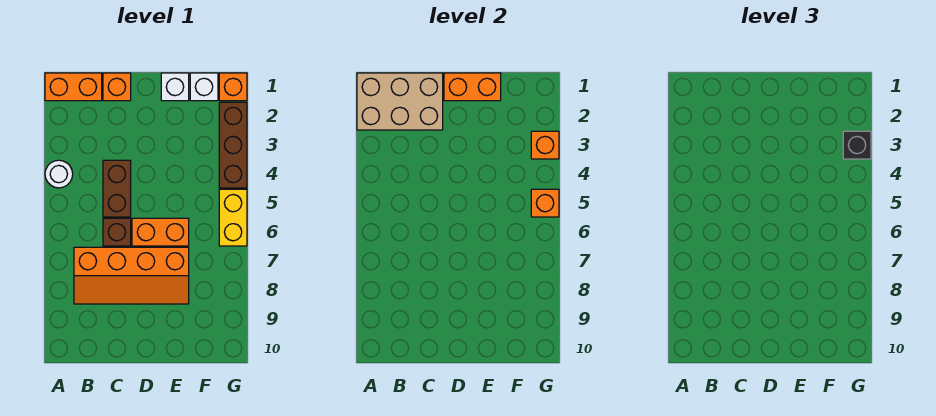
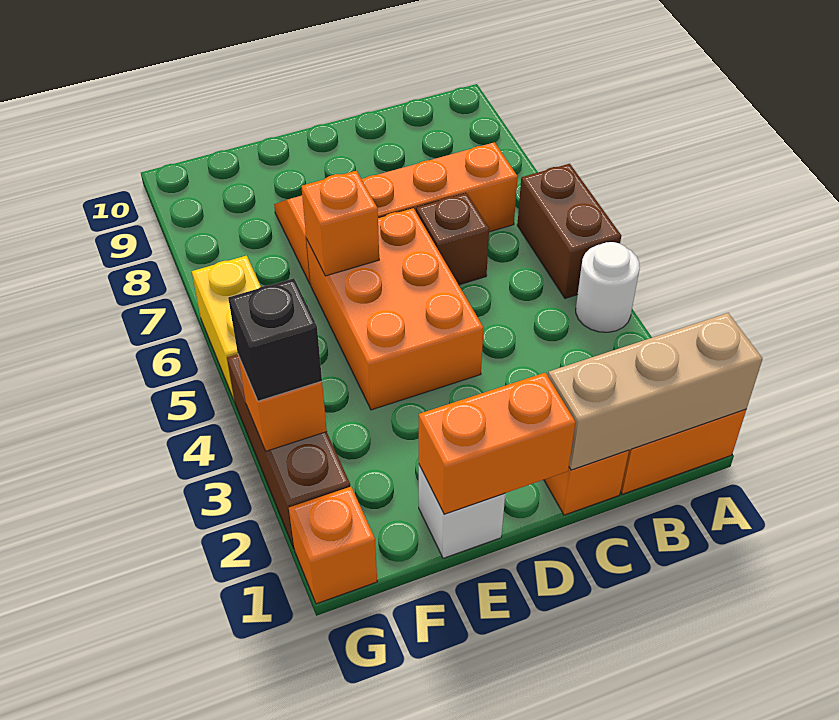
tan brick A1:C2 level 2 -> tan brick A1:C1 level 2
brown brick C4:C5 level 1 -> brown brick A5:A6 level 1
orange brick D6:E6 level 1 -> orange brick D4:E6 level 1
white brick F1 level 1 -> none
orange brick G5 level 2 -> orange brick E6 level 2

